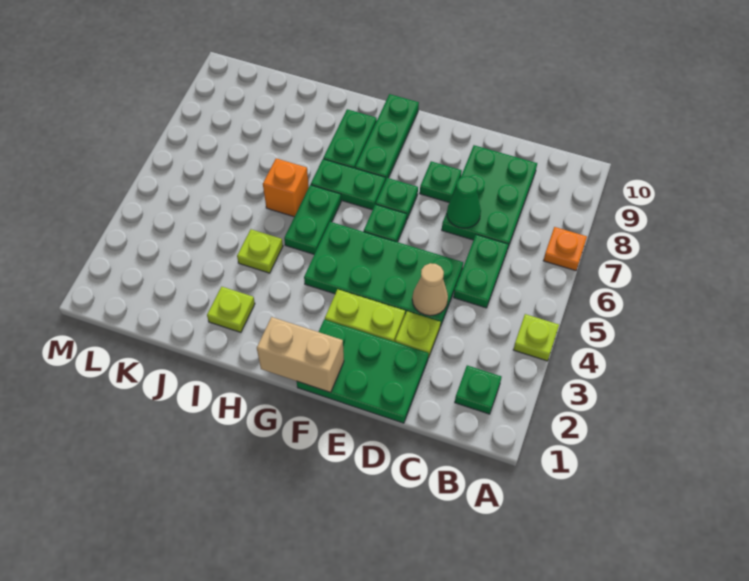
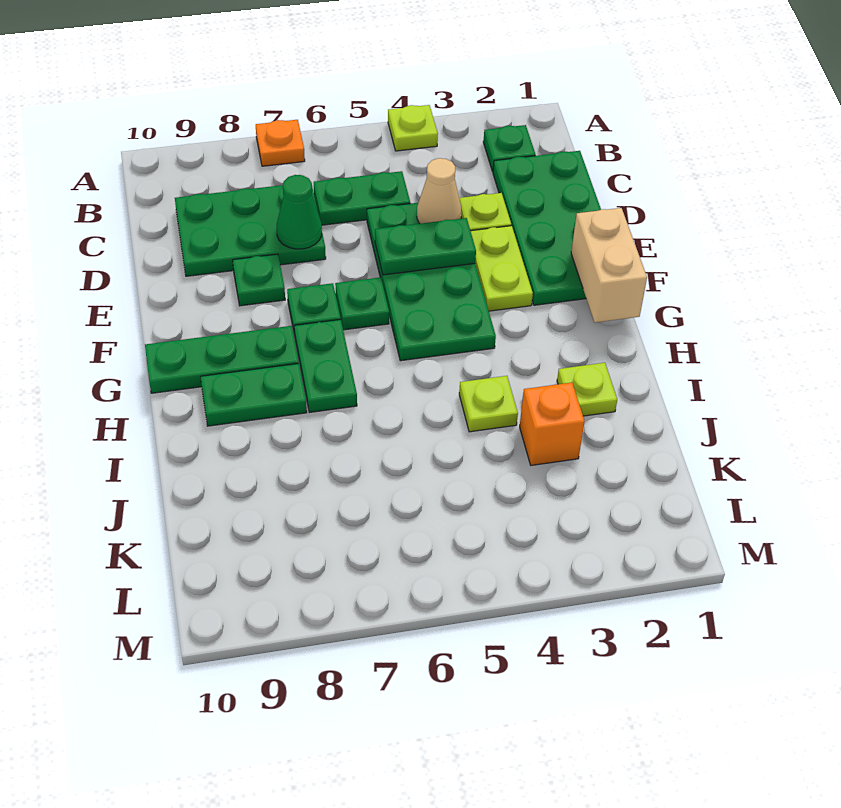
green plate D1:F2 level 1 -> green plate C1:F2 level 1
green plate H5:H6 level 1 -> green plate E4:E5 level 2
orange brick I6 level 1 -> orange brick J3 level 1

